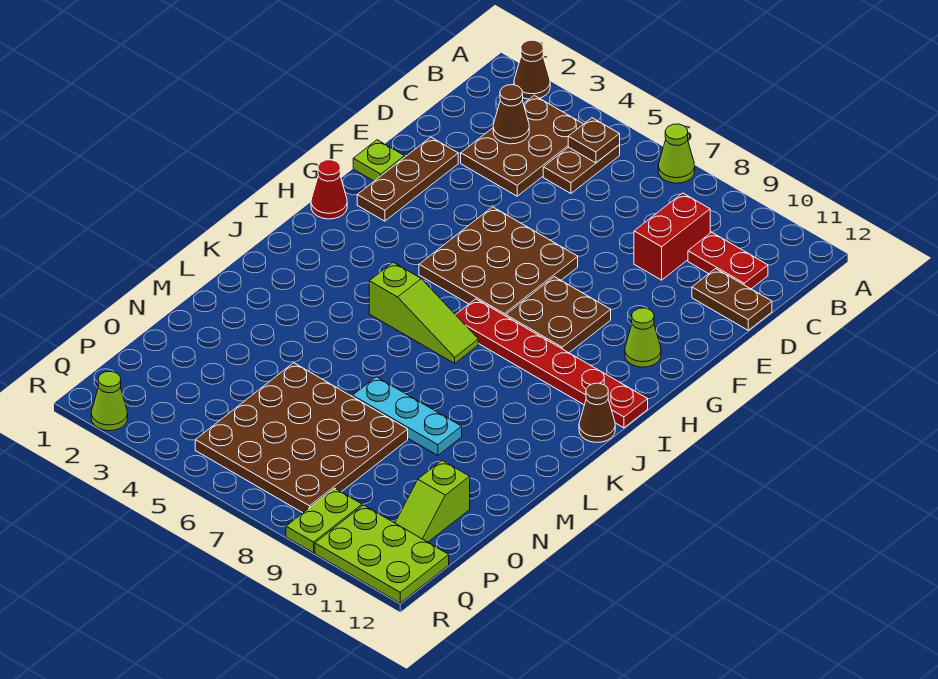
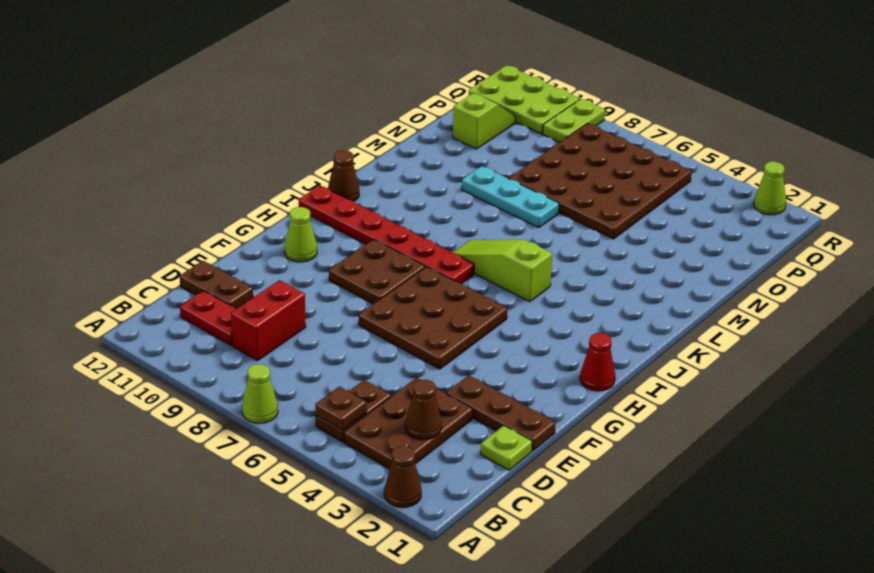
brown plate E2:G2 level 1 -> brown plate E1:E3 level 1
lime plate F1 level 1 -> lime plate D1 level 1

